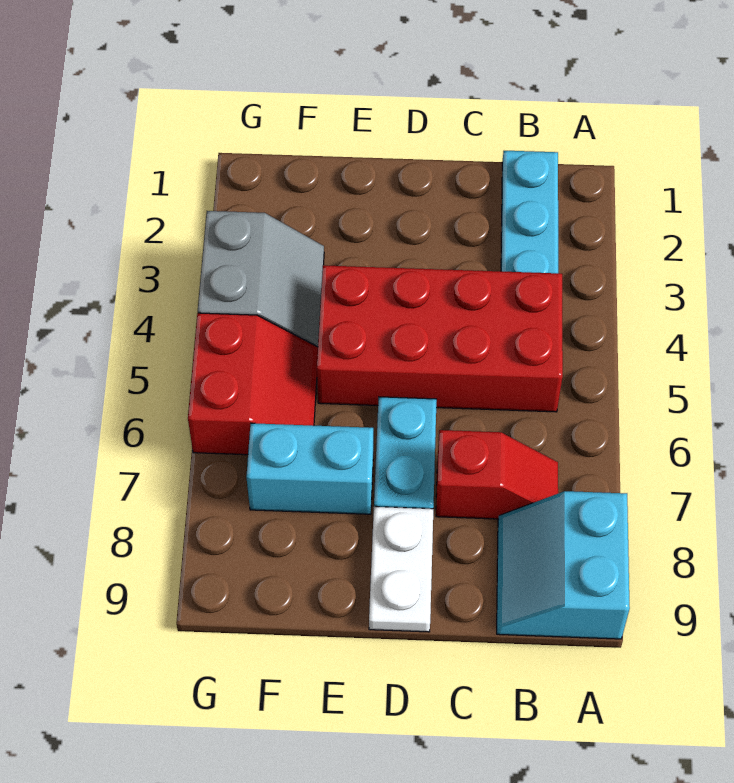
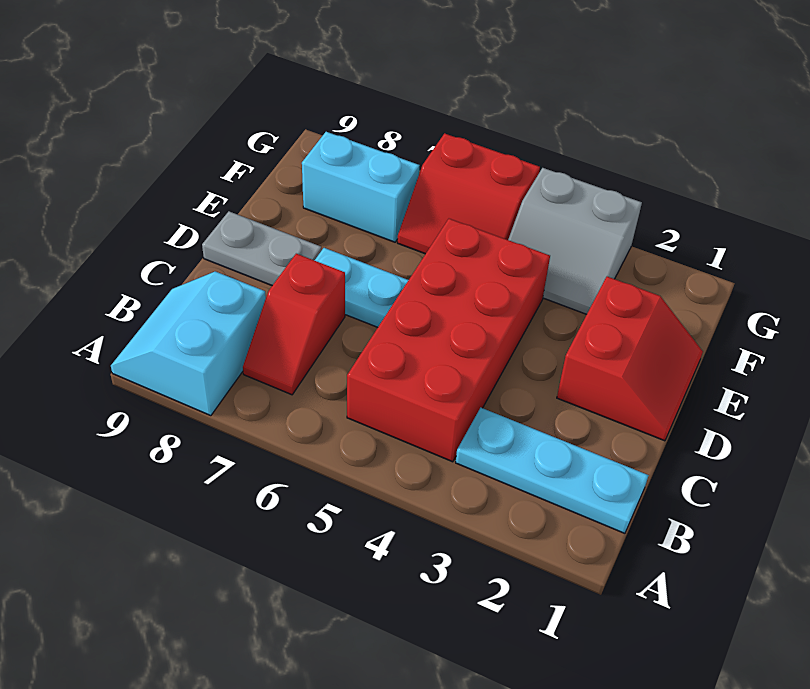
cyan slope A8:B9 level 1 top A -> cyan slope A8:B9 level 1 top 8
none -> red slope D1:E2 level 1 top 2
white plate D8:D9 level 1 -> grey plate D8:D9 level 1
cyan brick E7:F7 level 1 -> cyan brick F7:F8 level 1

